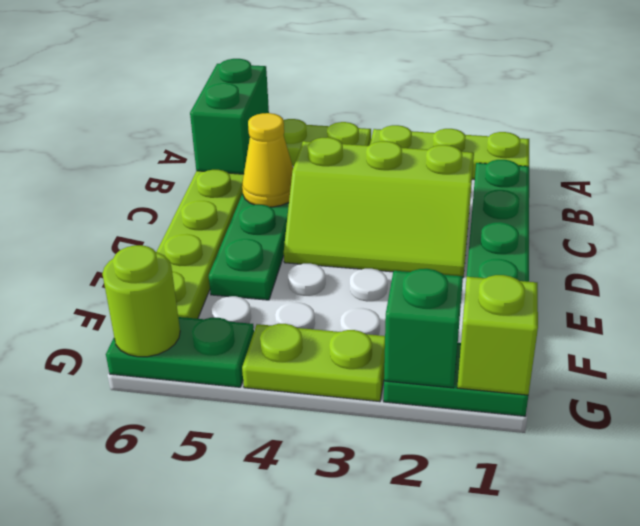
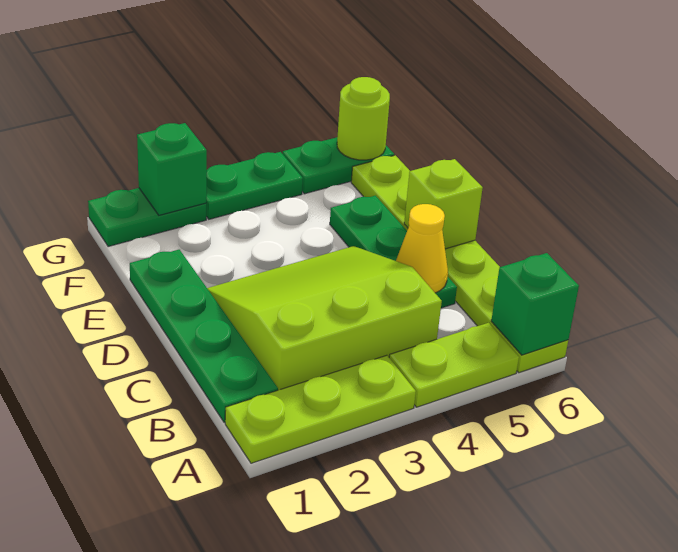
green brick A6:B6 level 2 -> green brick A6 level 2
lime slope C2:D4 level 1 top C -> lime slope B2:D4 level 1 top B
lime brick G1 level 2 -> lime brick D6 level 2
lime plate G3:G4 level 1 -> green plate G3:G4 level 1

